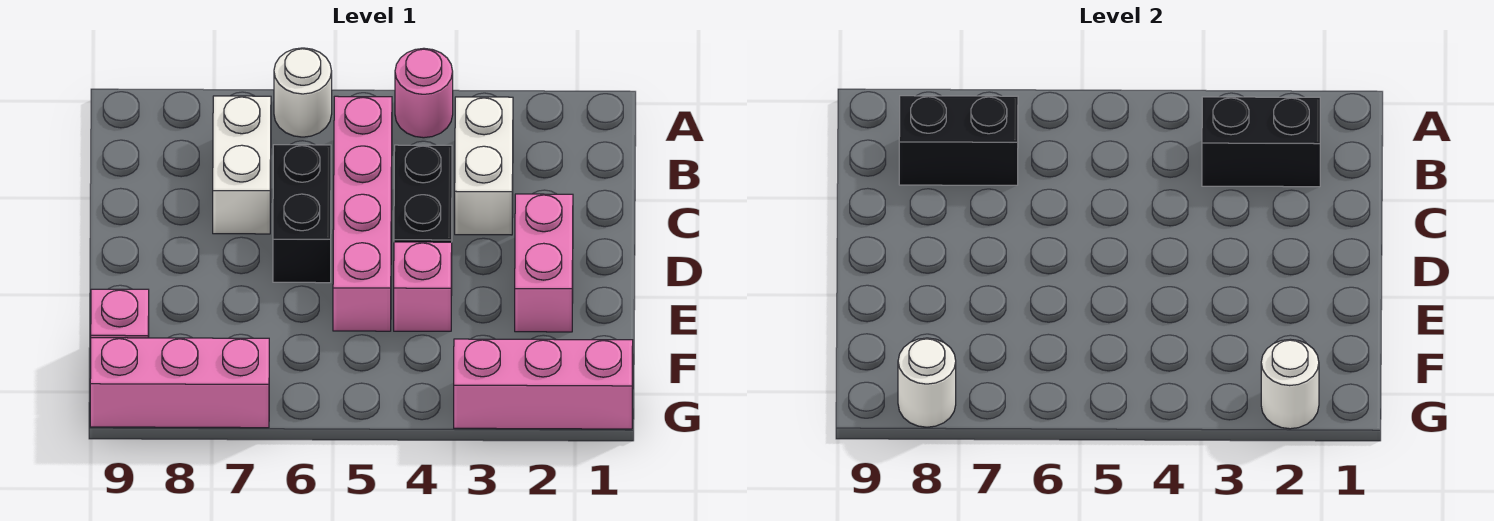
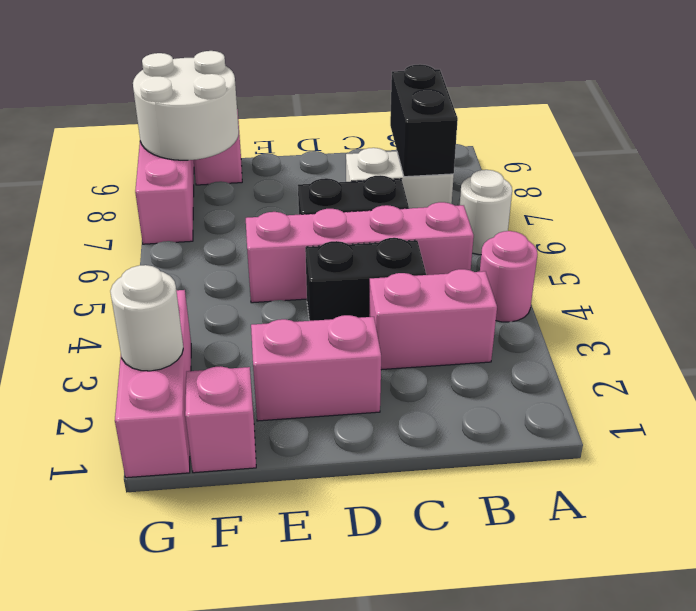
black brick B2:B3 level 2 -> none
white brick B3:C3 level 1 -> pink brick B3:C3 level 1
pink brick E4 level 1 -> pink brick F1 level 1
white round brick G8 level 2 -> white round brick F8:G9 level 2

